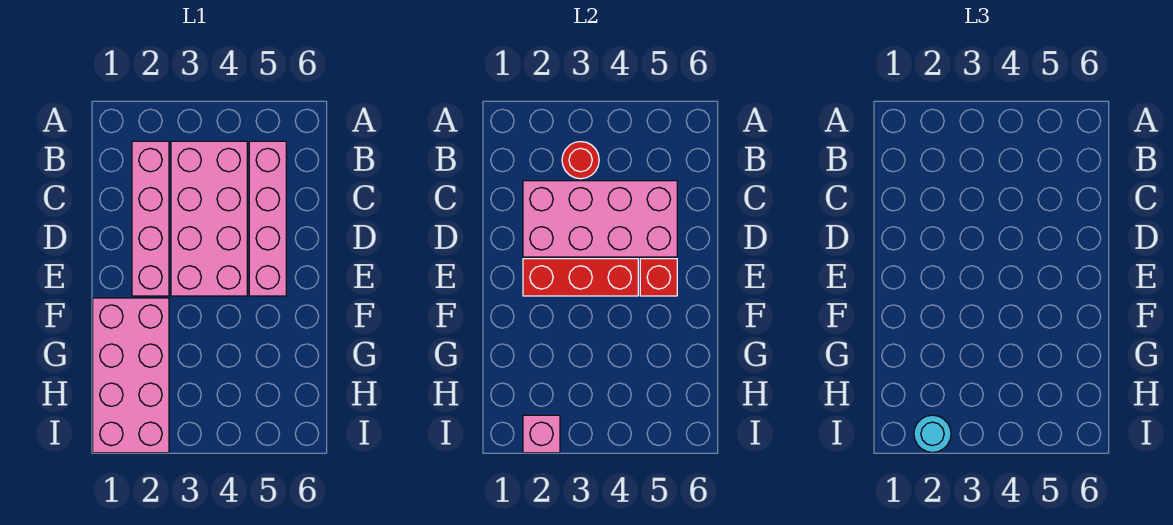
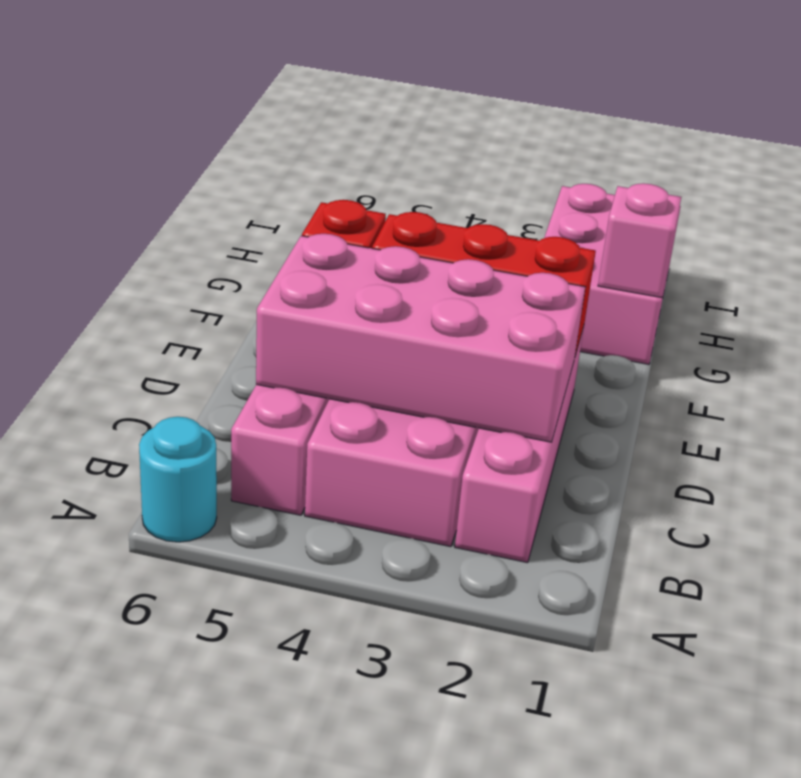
red round brick B3 level 2 -> none
pink brick F1:I2 level 1 -> pink brick G1:I2 level 1
pink brick I2 level 2 -> pink brick G1 level 2
cyan round brick I2 level 3 -> cyan round brick A6 level 1

